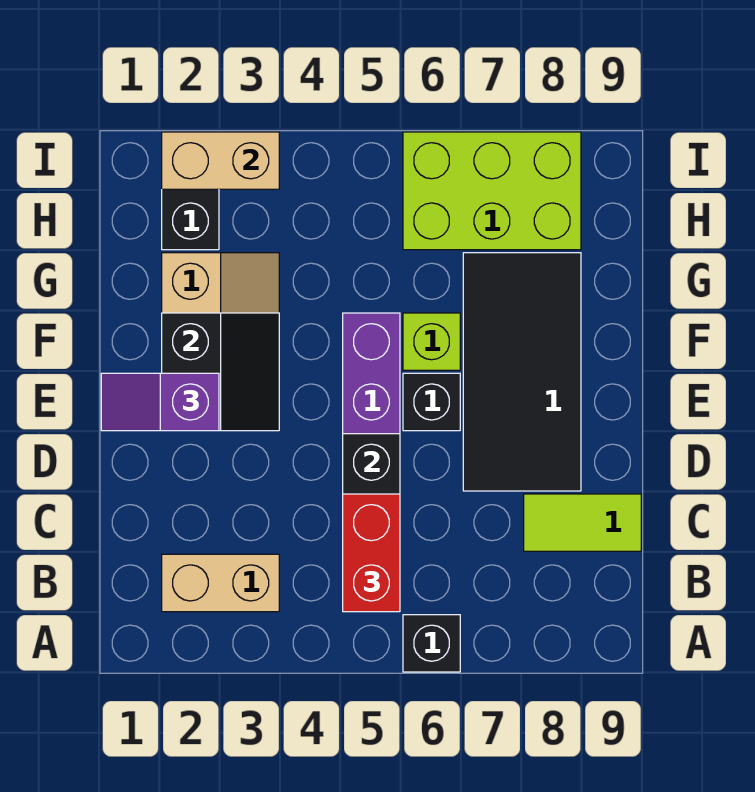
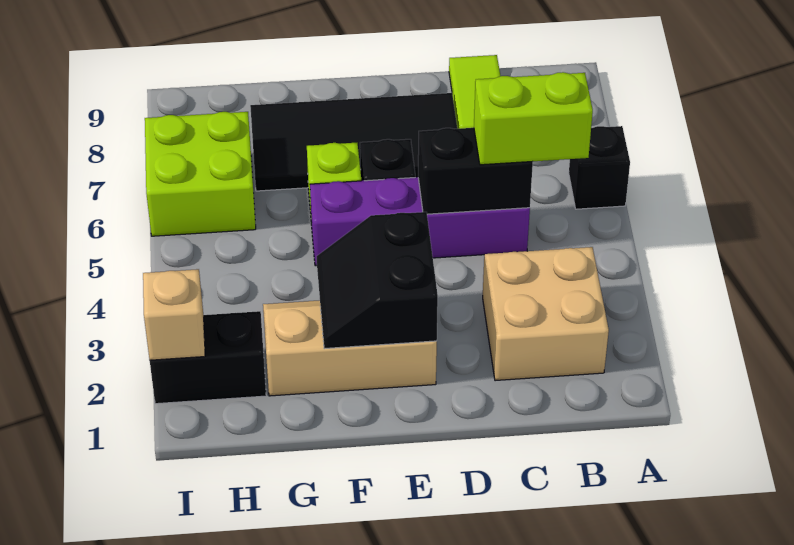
tan brick B2:B3 level 1 -> tan brick B2:C3 level 1
red brick B5:C5 level 3 -> lime brick B5:C5 level 3
purple slope E1:E2 level 3 top 2 -> none
black slope E2:F3 level 2 top 2 -> black slope E2:F3 level 2 top E
lime brick H6:I8 level 1 -> lime brick H6:I7 level 1
tan brick I2:I3 level 2 -> tan brick I2 level 2

